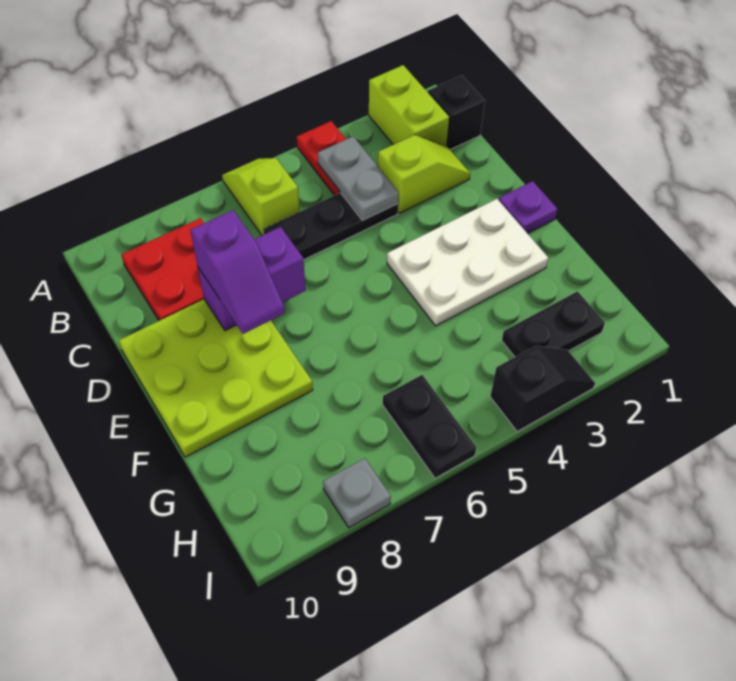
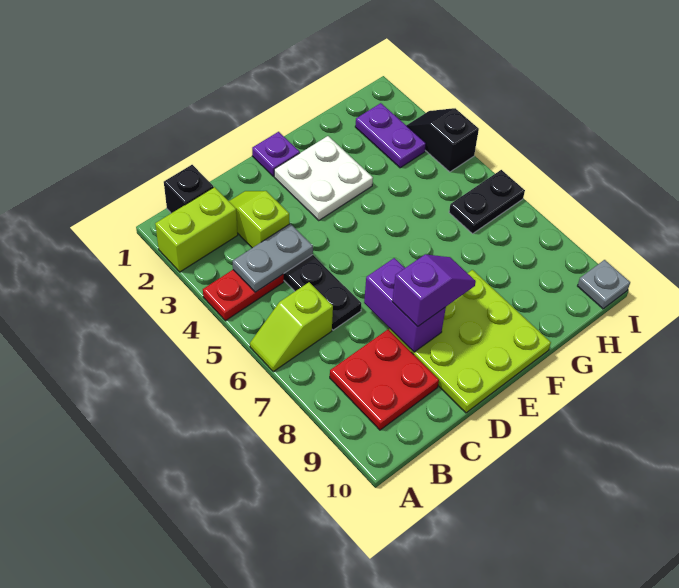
white plate E2:F4 level 1 -> white plate E2:F3 level 1
black plate H2:H3 level 1 -> purple plate H2:H3 level 1
grey plate I8 level 1 -> grey plate I10 level 1

